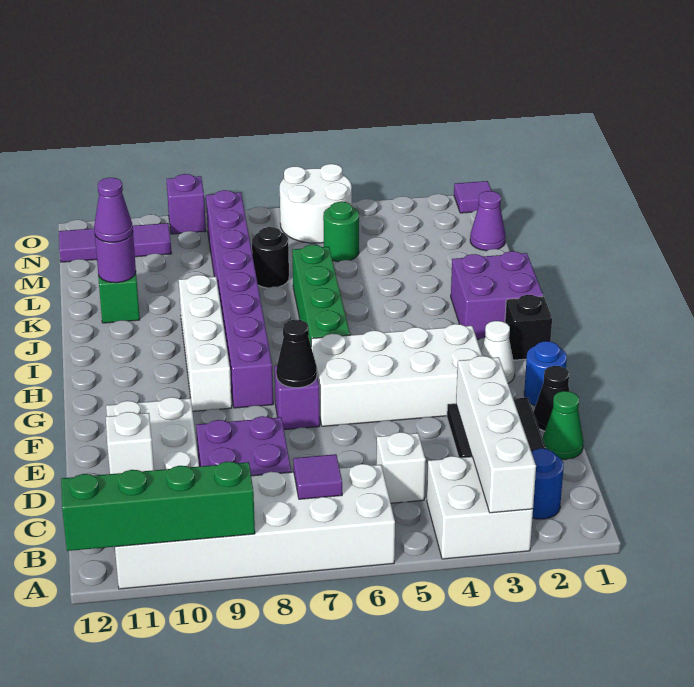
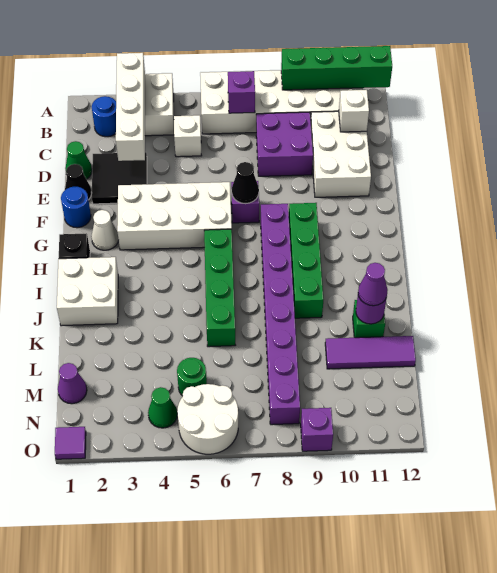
purple tile B7 level 2 -> purple brick B7 level 2
white brick G9:J9 level 1 -> green brick G9:J9 level 1
purple brick I1:J2 level 1 -> white brick I1:J2 level 1
black round brick L7 level 1 -> none
none -> green cone N4 level 1
purple tile N10:N12 level 1 -> purple tile L10:L12 level 1

